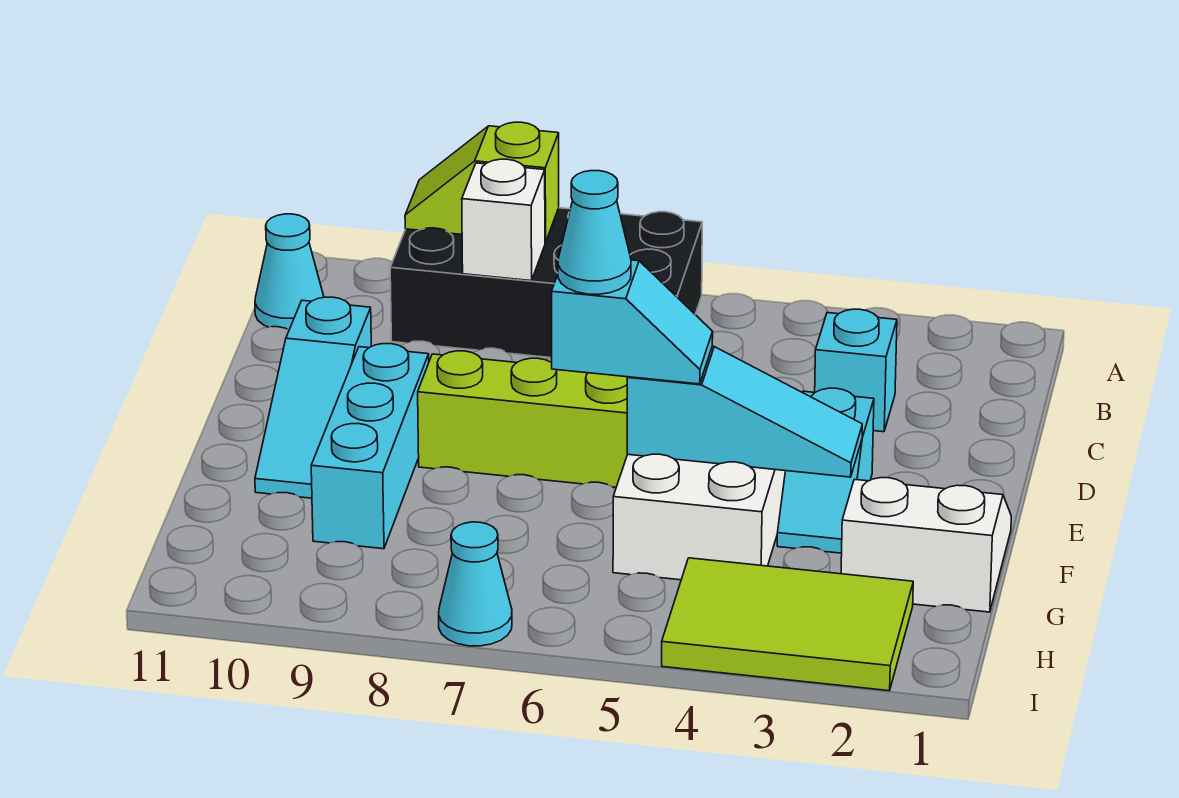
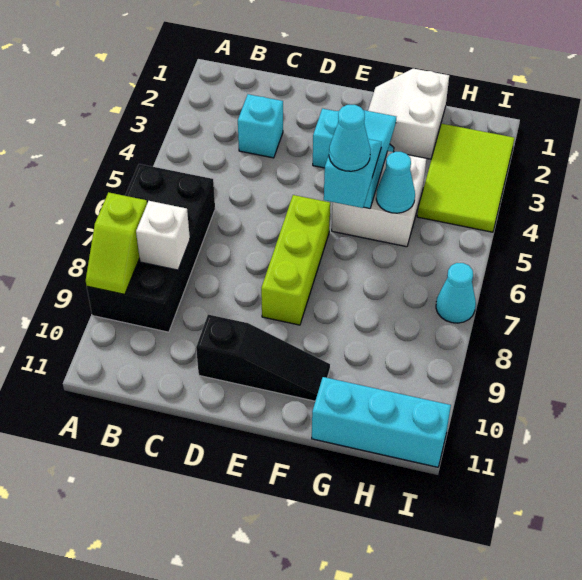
cyan cone B11 level 1 -> cyan cone G5 level 2
cyan slope D10:F10 level 1 top D -> black slope D10:F10 level 1 top D
cyan brick E9:G9 level 1 -> cyan brick G11:I11 level 1

